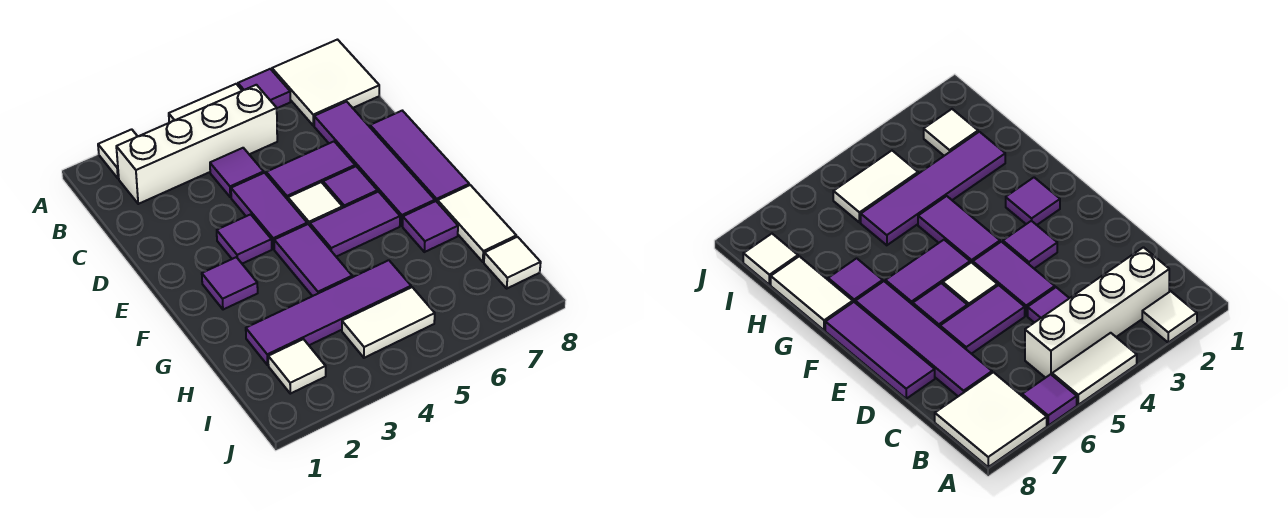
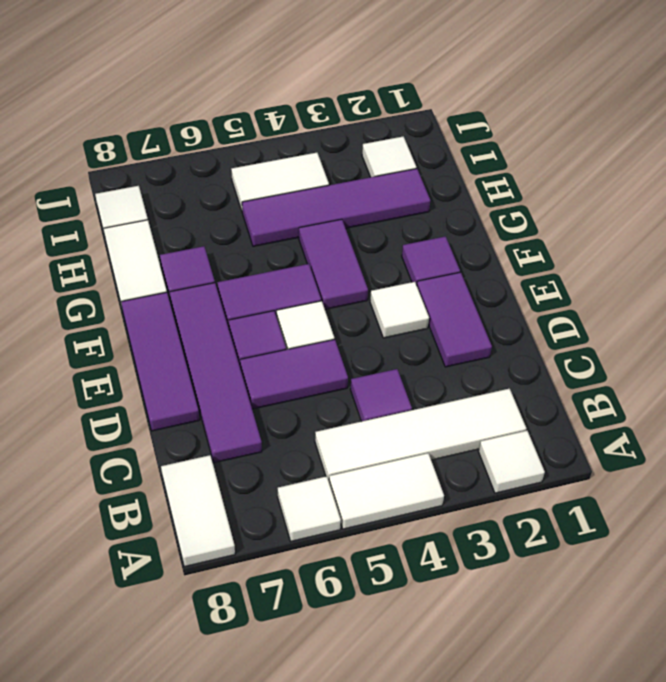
purple tile A6 level 1 -> white tile A6 level 1
white tile A7:B8 level 1 -> white tile A8:B8 level 1
white brick B2:B5 level 1 -> white tile B2:B5 level 1
purple tile D4:E4 level 1 -> purple tile D2:E2 level 1
purple tile E3 level 1 -> white tile E3 level 1

